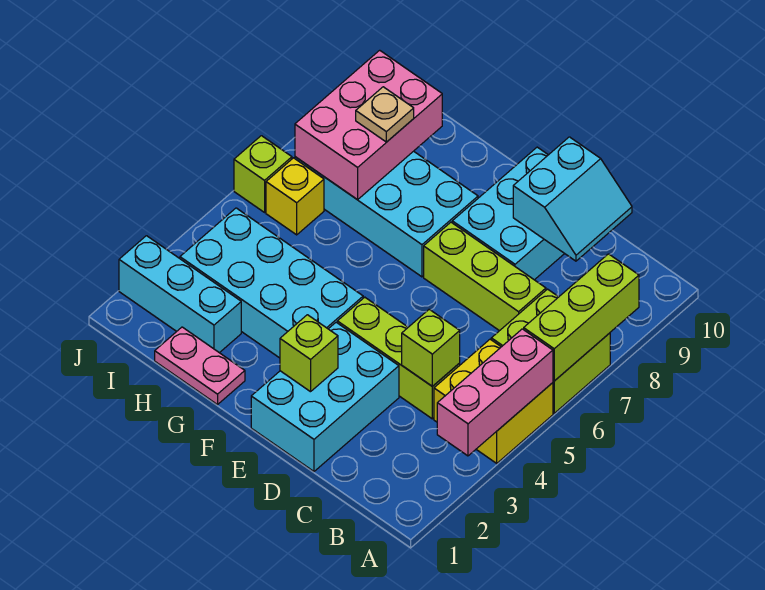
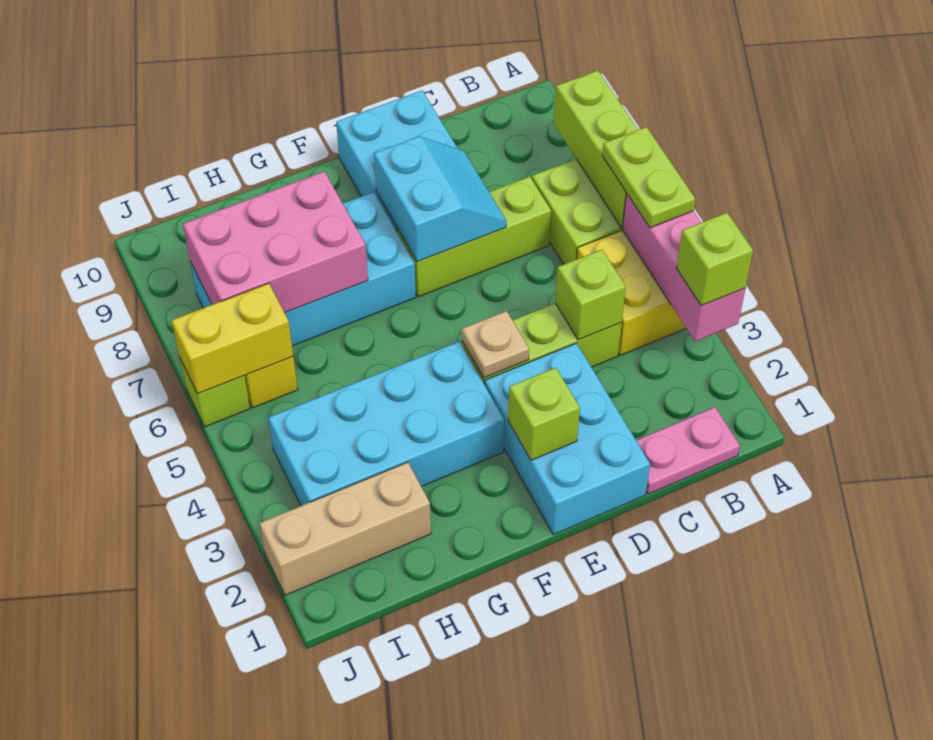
none -> lime brick A3 level 3
none -> lime plate A5:A6 level 3
cyan slope C9:D10 level 2 top D -> cyan slope D7:E8 level 2 top E
pink plate G1:H1 level 1 -> pink plate B1:C1 level 1
cyan brick H2:J2 level 1 -> tan brick H2:J2 level 1
pink brick H7:I9 level 2 -> pink brick G7:I8 level 2
tan plate H8 level 3 -> tan plate E4 level 2
none -> yellow brick I6:J6 level 2

